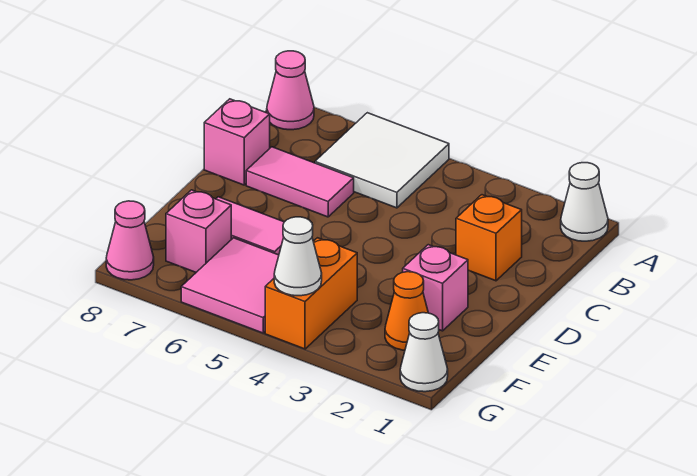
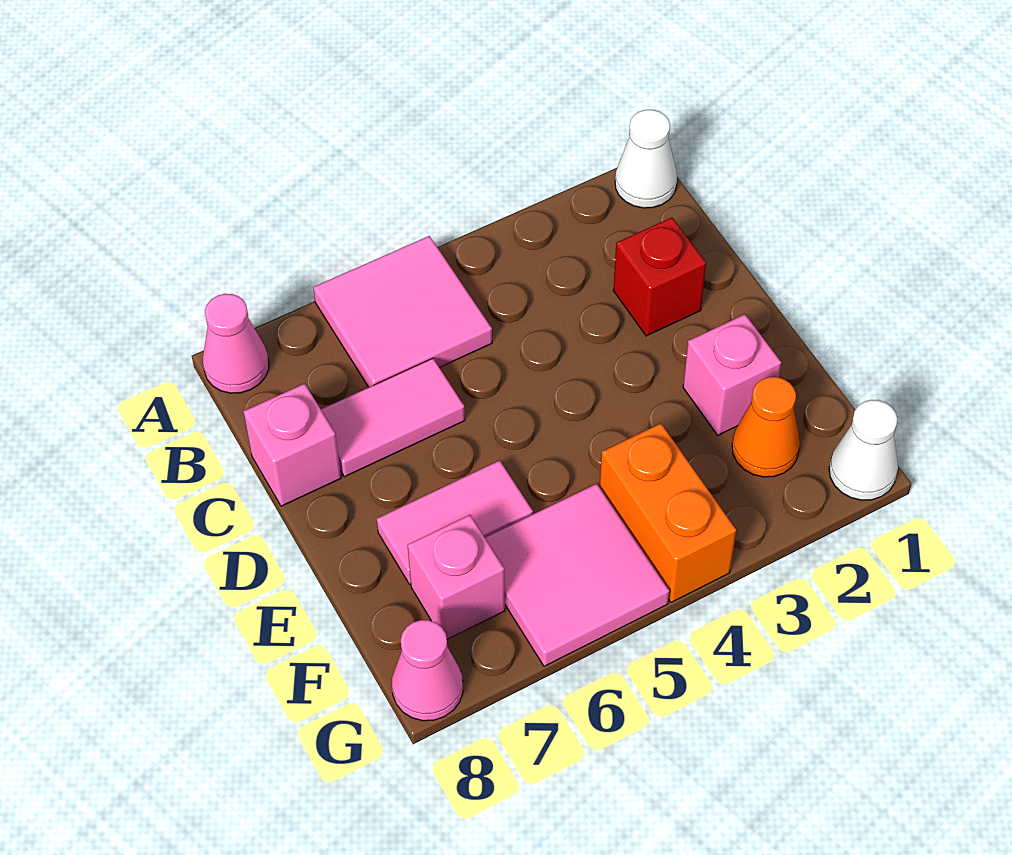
white tile A5:B6 level 1 -> pink tile A5:B6 level 1
orange brick C2 level 1 -> red brick C2 level 1
white cone G4 level 2 -> none

